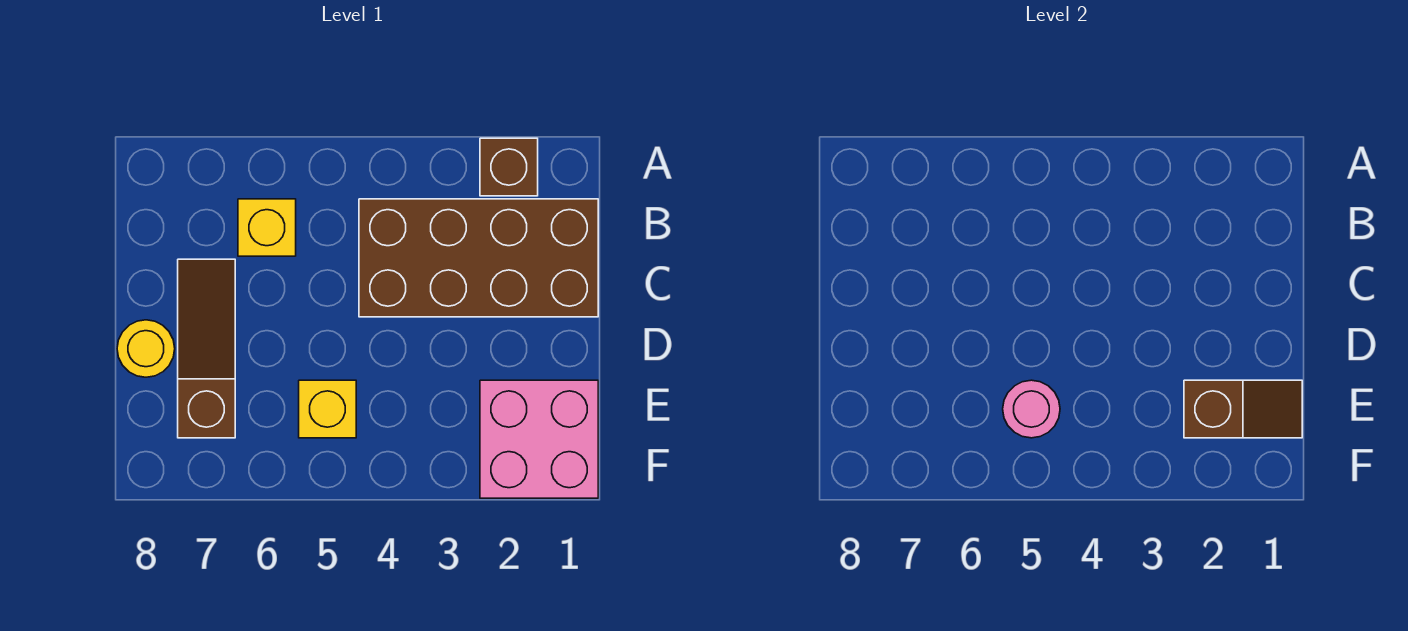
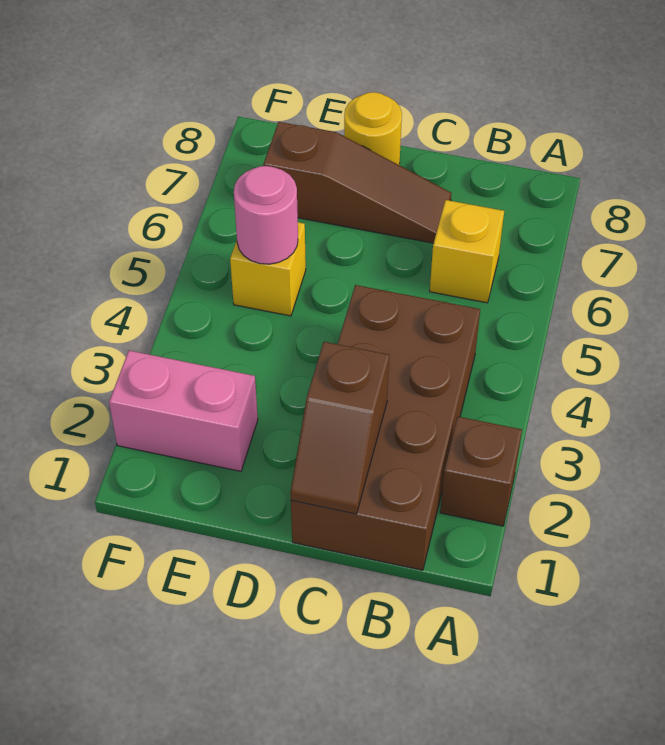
pink brick E1:F2 level 1 -> pink brick E2:F2 level 1
brown slope E1:E2 level 2 top 2 -> brown slope C1:C2 level 2 top 2

